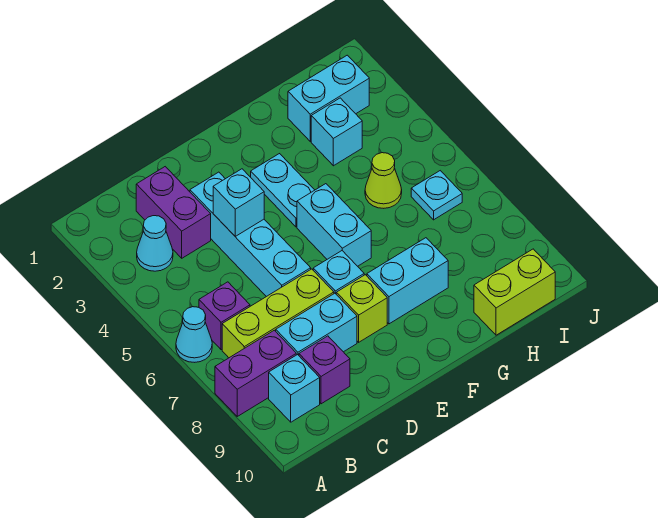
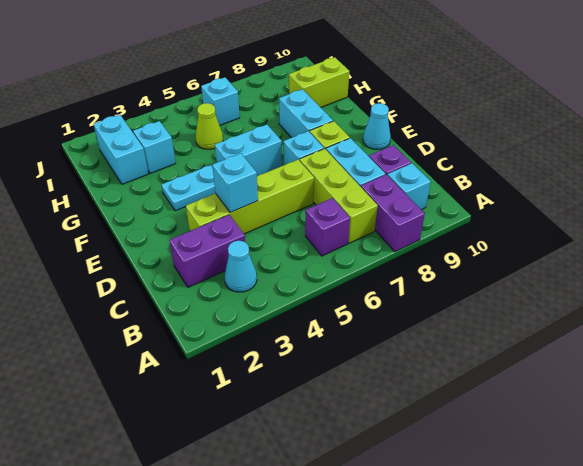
cyan cone A6 level 1 -> cyan cone E10 level 1
cyan brick D3:D6 level 1 -> lime brick D3:D6 level 1
lime brick H10:I10 level 1 -> lime brick H9:H10 level 1
cyan plate I6 level 1 -> cyan brick I6 level 1

